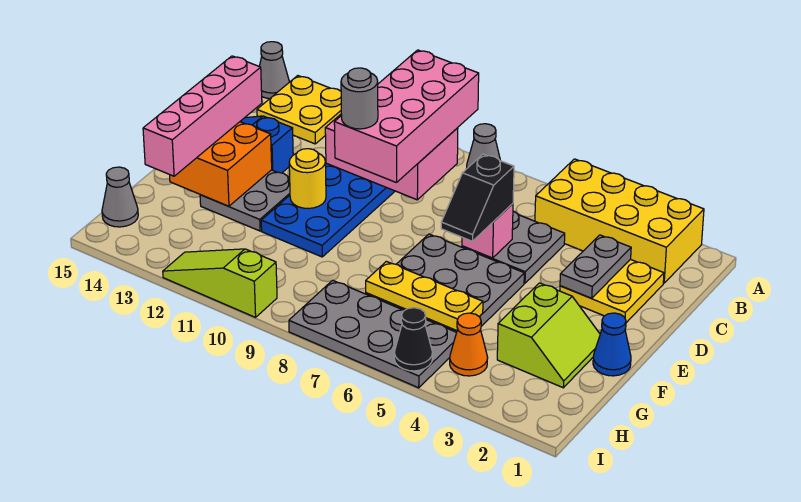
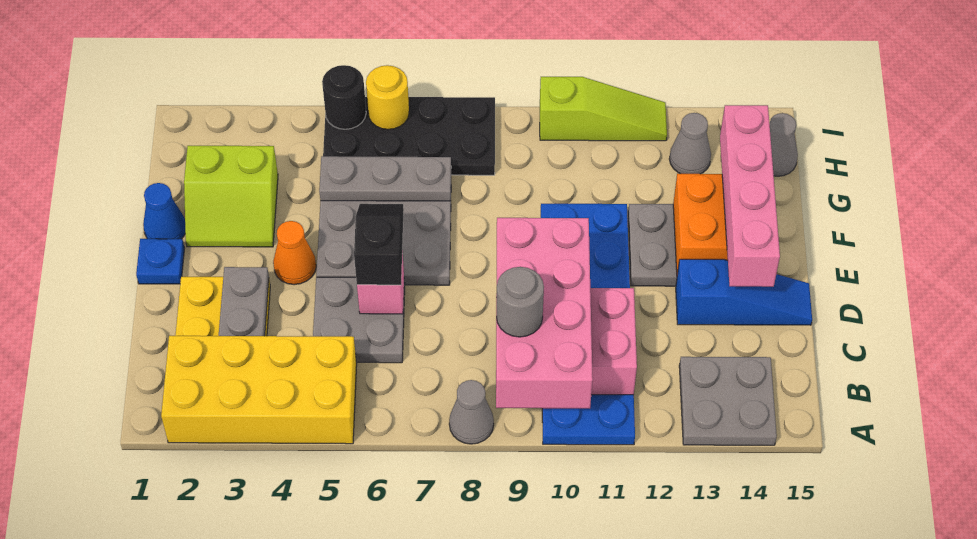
yellow plate A13:B14 level 1 -> grey plate A13:B14 level 1
grey cone A15 level 1 -> grey cone H13 level 1
grey round brick D10 level 4 -> grey round brick B9 level 4
none -> blue plate E1 level 1
yellow round brick E11 level 2 -> yellow round brick I6 level 2
lime slope F2:G3 level 1 top 3 -> lime slope F2:G3 level 1 top G
yellow plate G5:G7 level 2 -> grey plate G5:G7 level 2
orange cone H4 level 1 -> orange cone E4 level 1
grey plate H5:I8 level 1 -> black plate H5:I8 level 1
black cone I5 level 2 -> black round brick I5 level 2

